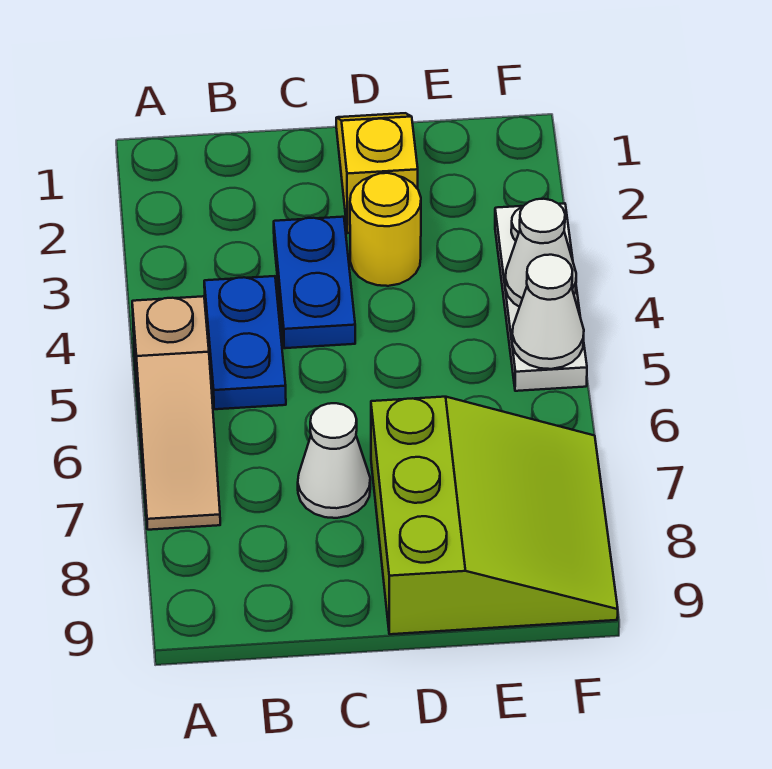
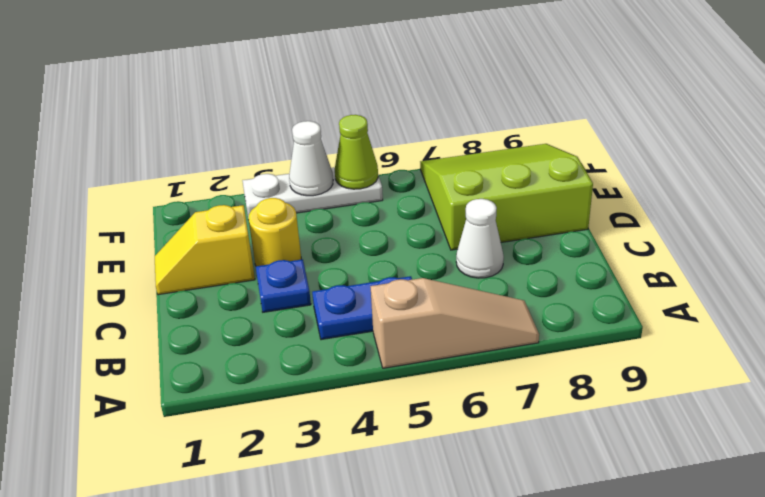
blue plate C3:C4 level 1 -> blue plate C3 level 1
white cone F5 level 2 -> lime cone F5 level 2

